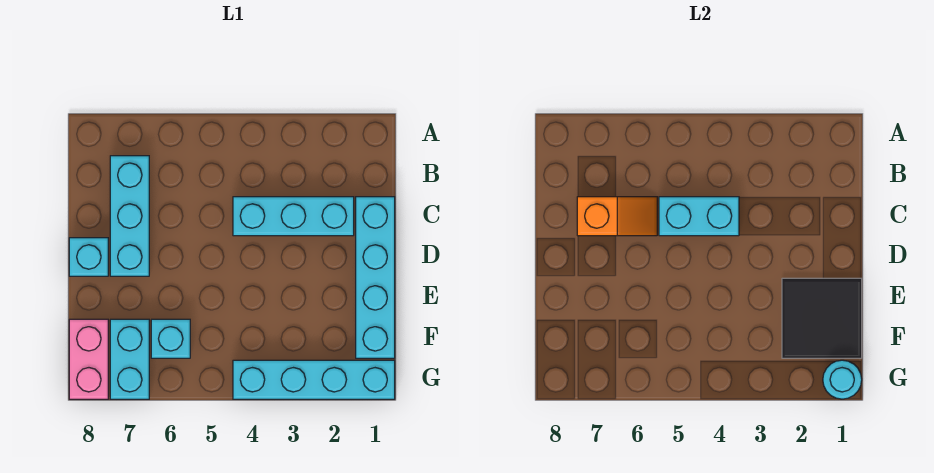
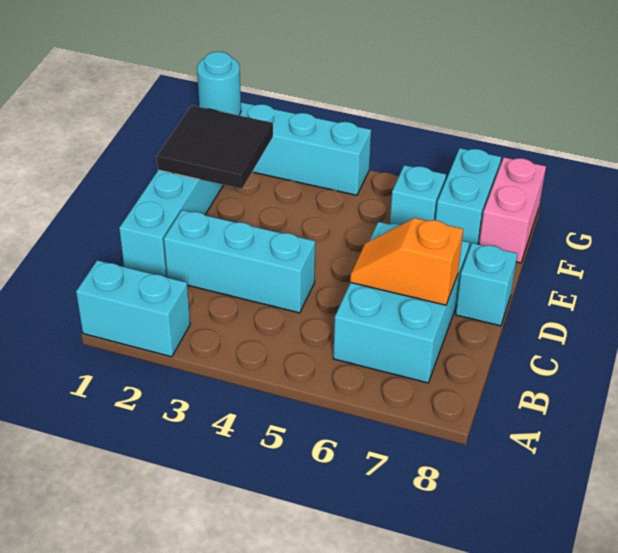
cyan brick B7:D7 level 1 -> cyan brick B6:D7 level 1
cyan brick C4:C5 level 2 -> cyan brick A1:A2 level 1

